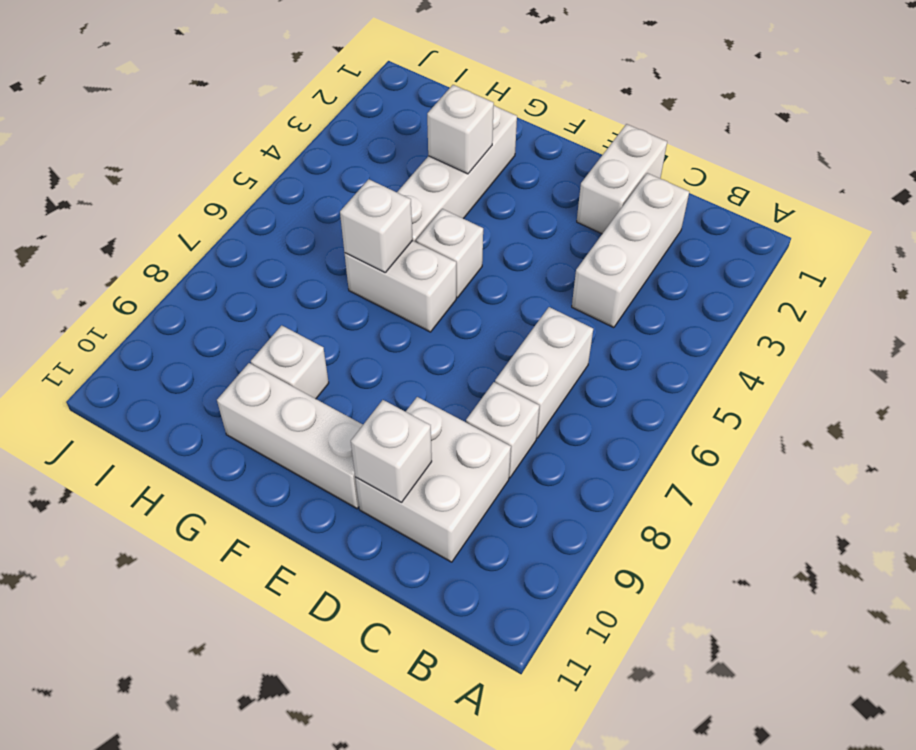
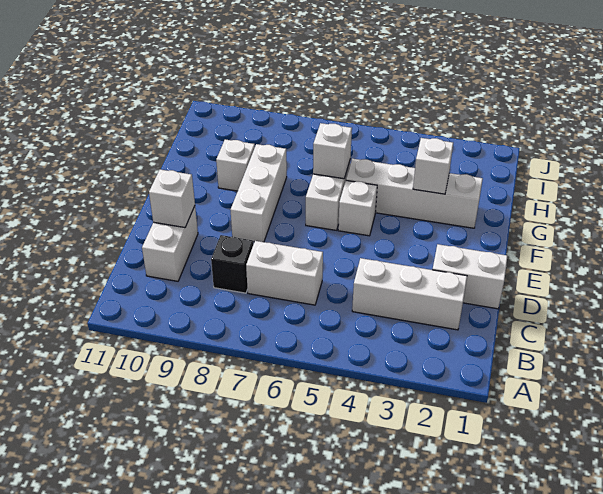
white brick C8 level 1 -> black brick C8 level 1
white brick C9:D10 level 1 -> white brick C10:D10 level 1
white brick E10:G10 level 1 -> white brick E8:G8 level 1

